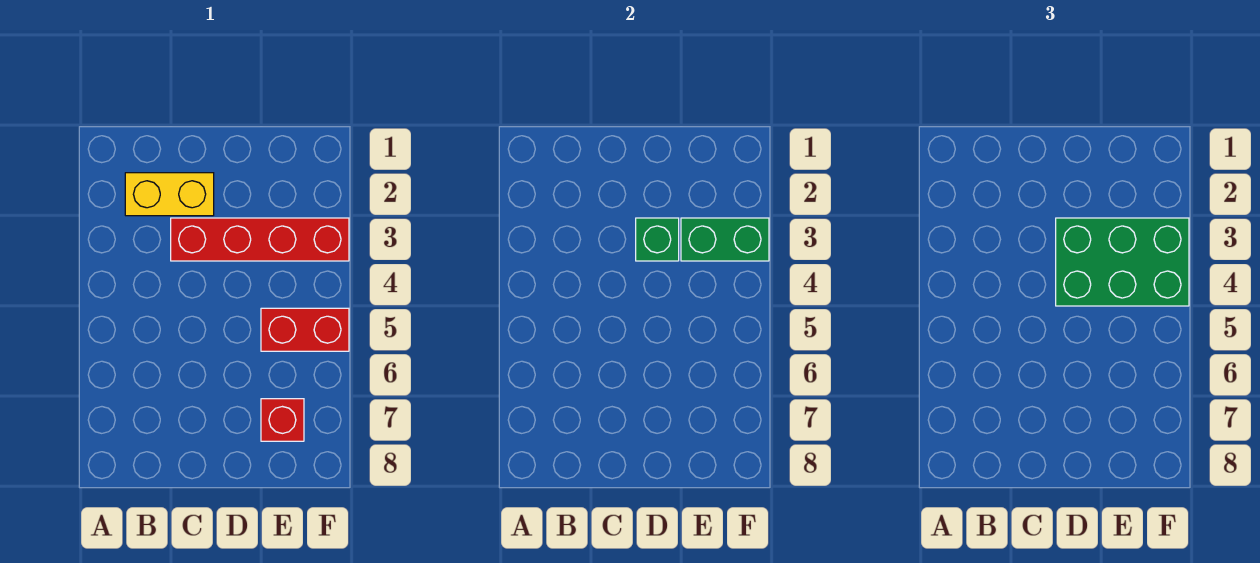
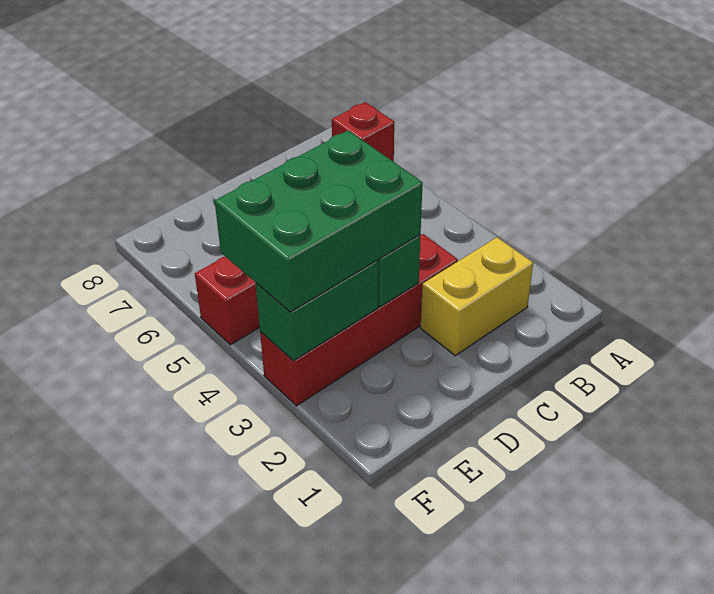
red brick E7 level 1 -> red brick A7 level 1

